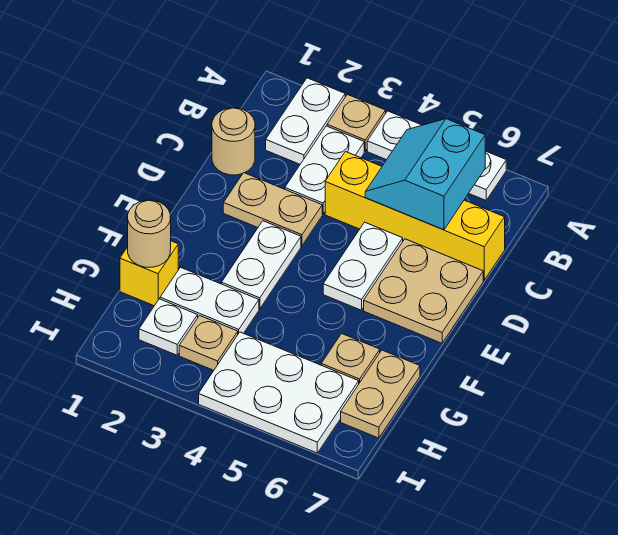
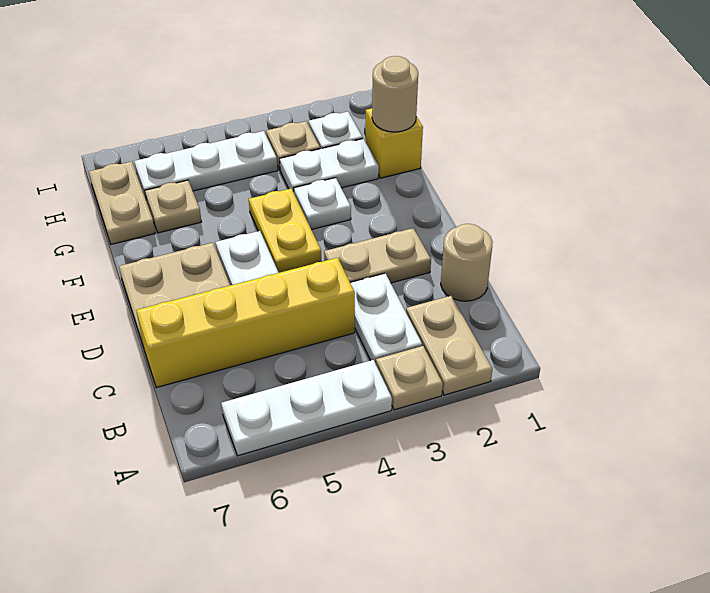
white plate A2:B2 level 1 -> tan plate A2:B2 level 1
cyan slope B5:C6 level 2 top 6 -> none
white plate E3:F3 level 1 -> white plate F3 level 1
none -> yellow plate E4:F4 level 1
white plate H4:I6 level 1 -> white plate H4:H6 level 1

